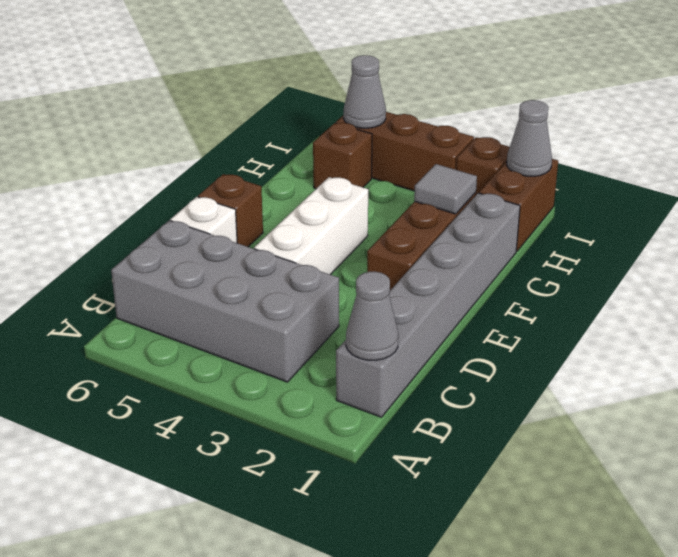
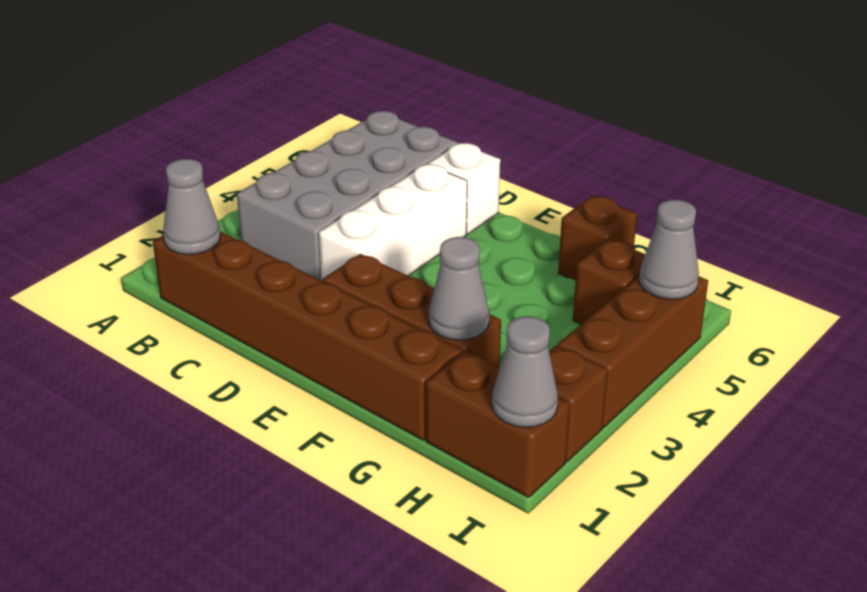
grey brick B1:G1 level 1 -> brown brick B1:G1 level 1
white brick D4:F4 level 1 -> white brick D3:D5 level 1
brown brick E6 level 1 -> brown brick G6 level 1
grey tile G2 level 2 -> grey cone G2 level 2

